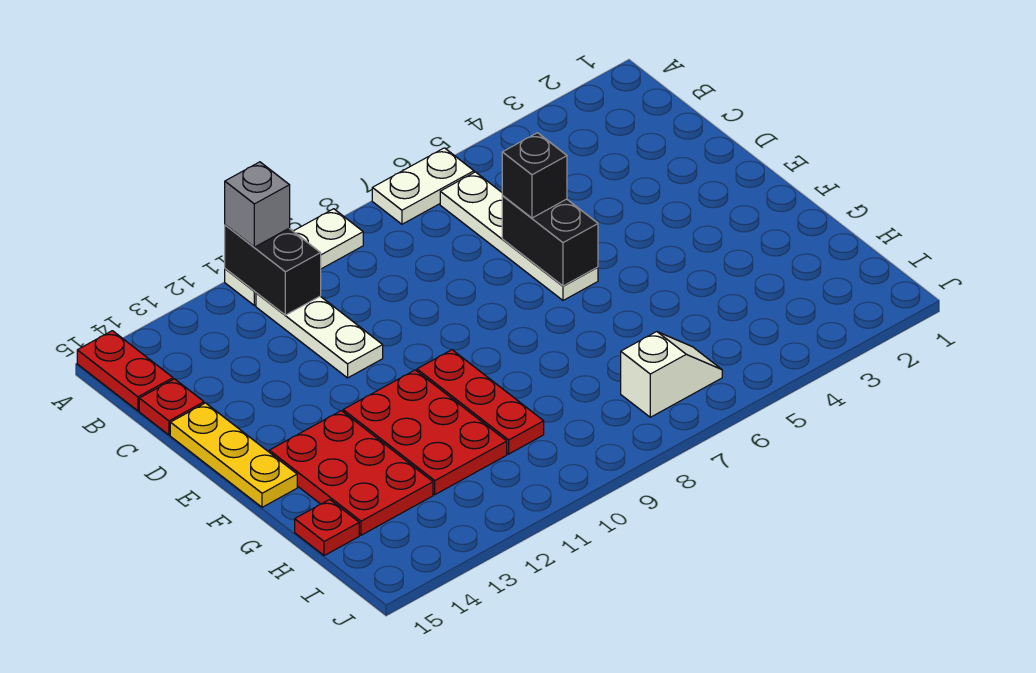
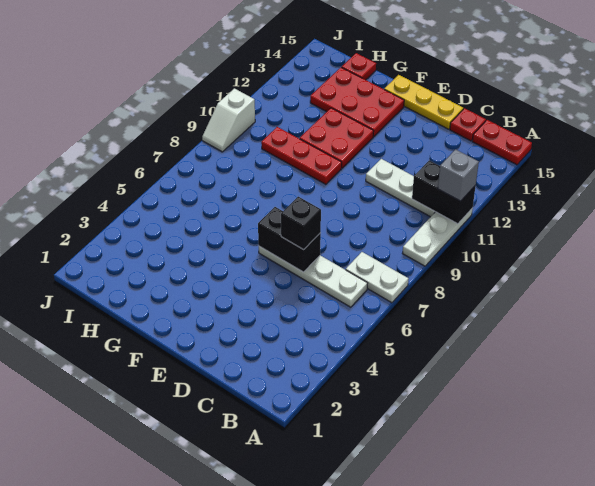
white plate A6:A7 level 1 -> white plate A7:B7 level 1
red plate F11:H12 level 1 -> red plate F11:G12 level 1
white slope I6:I7 level 1 top 7 -> white slope J9:J10 level 1 top 10

